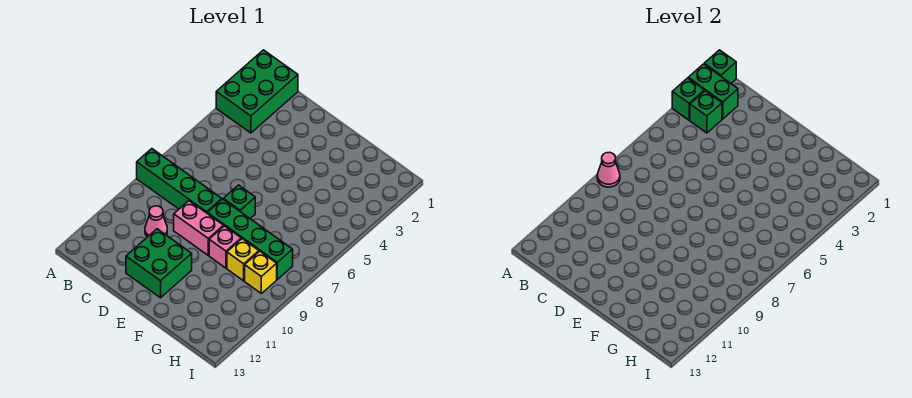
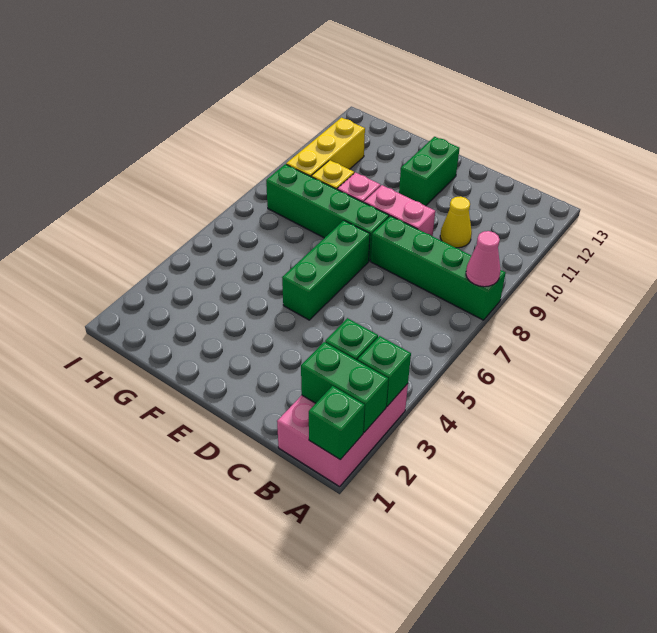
green brick A1:B3 level 1 -> pink brick A1:B3 level 1
pink cone C10 level 1 -> yellow cone C10 level 1
green brick D11:E12 level 1 -> green brick E11:E12 level 1
green brick E7 level 1 -> green brick E5:E7 level 1
yellow brick H9 level 1 -> yellow brick H9:H11 level 1

